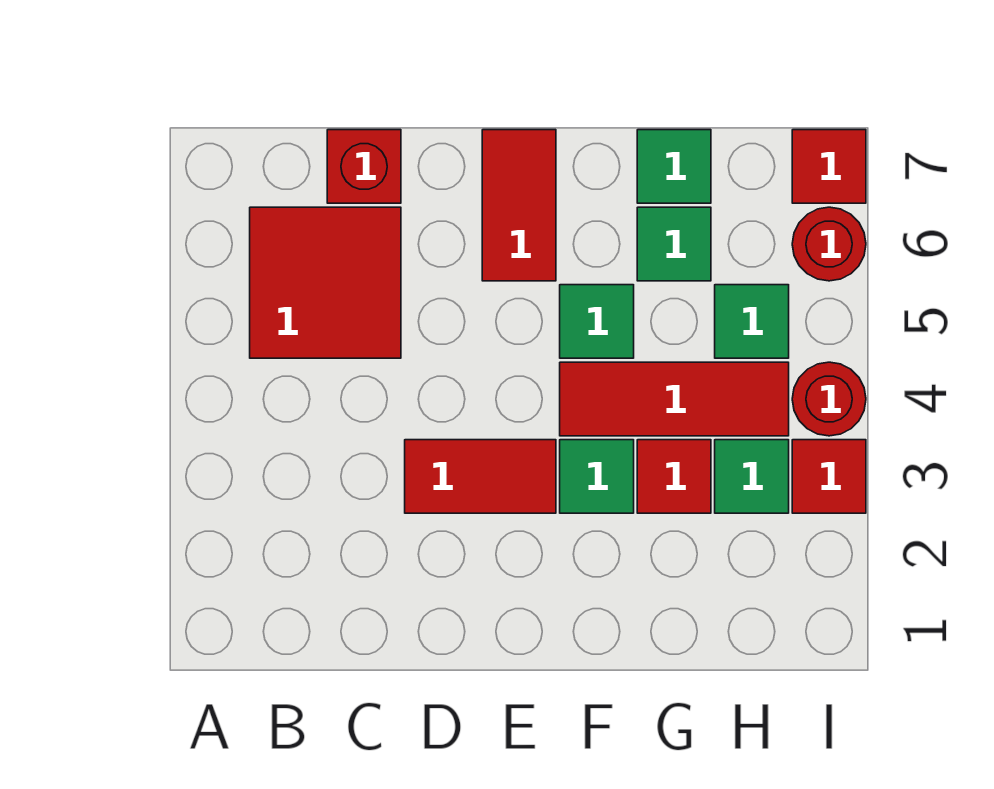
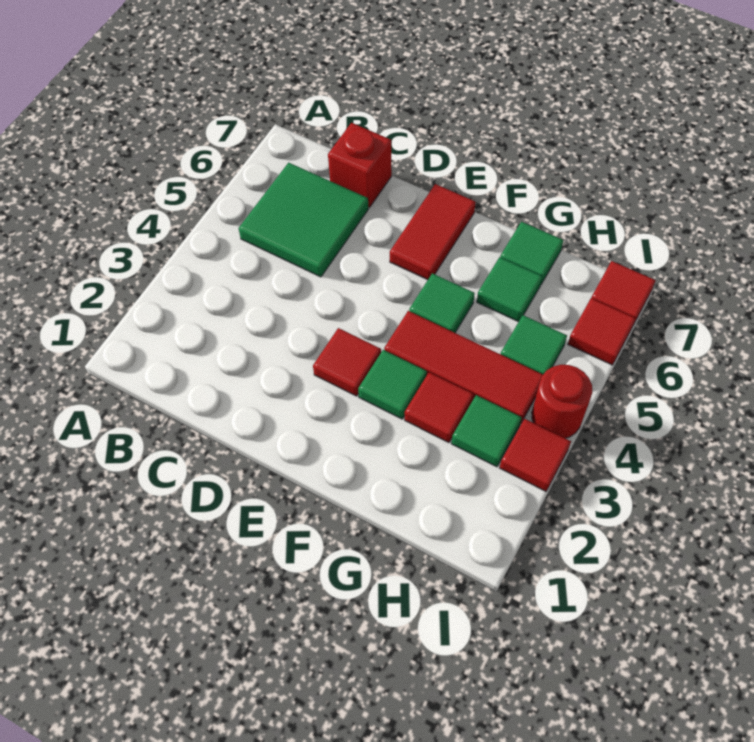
red tile B5:C6 level 1 -> green tile B5:C6 level 1
red tile D3:E3 level 1 -> red tile E3 level 1
red round brick I6 level 1 -> red tile I6 level 1

